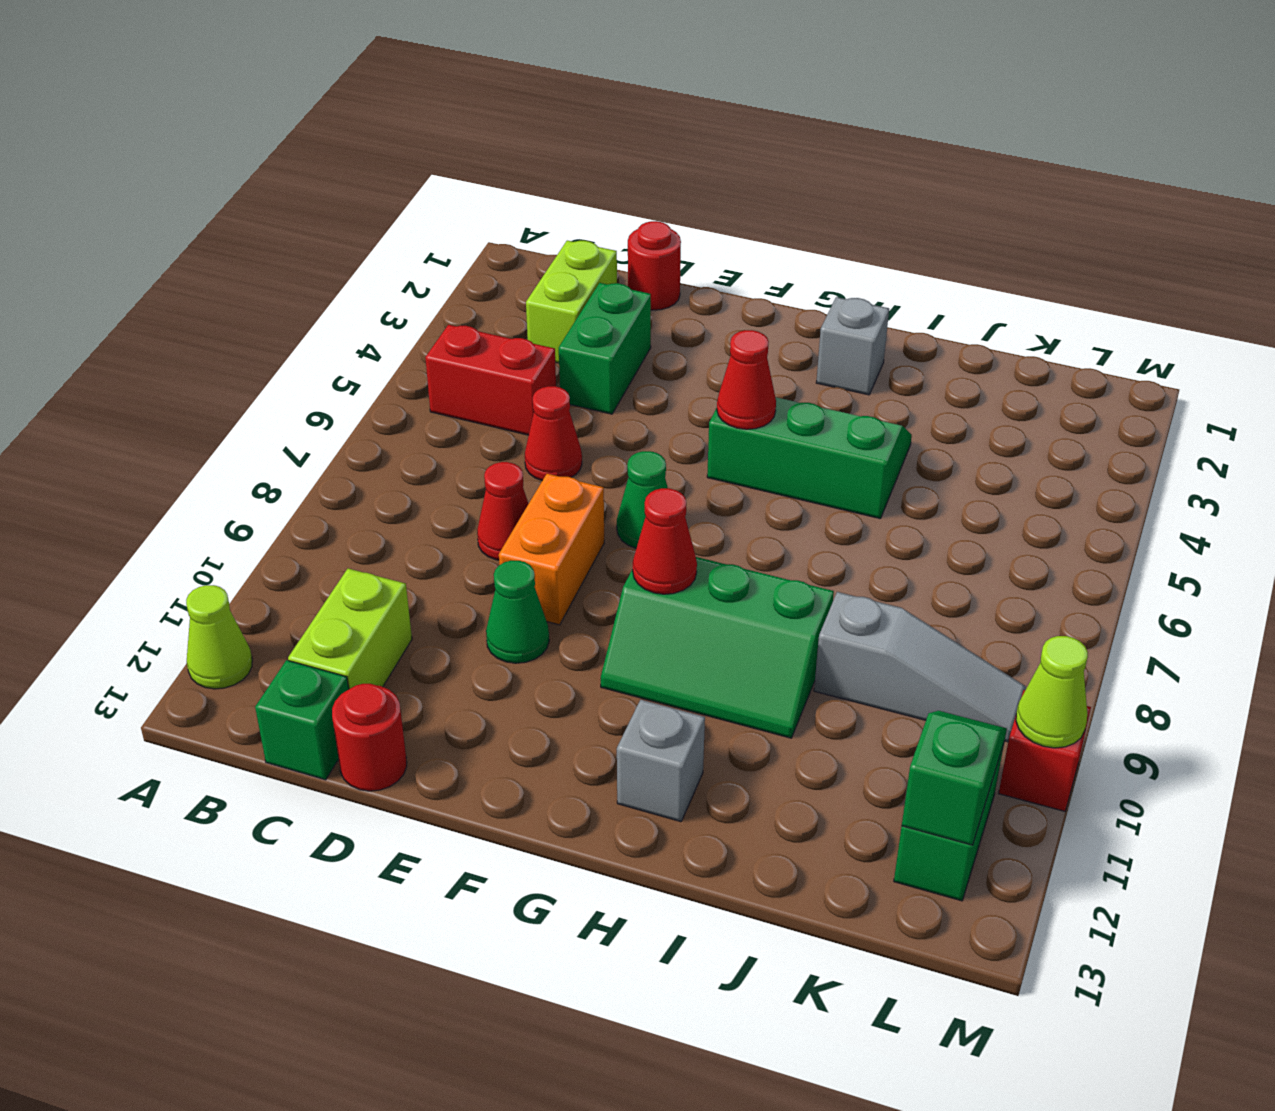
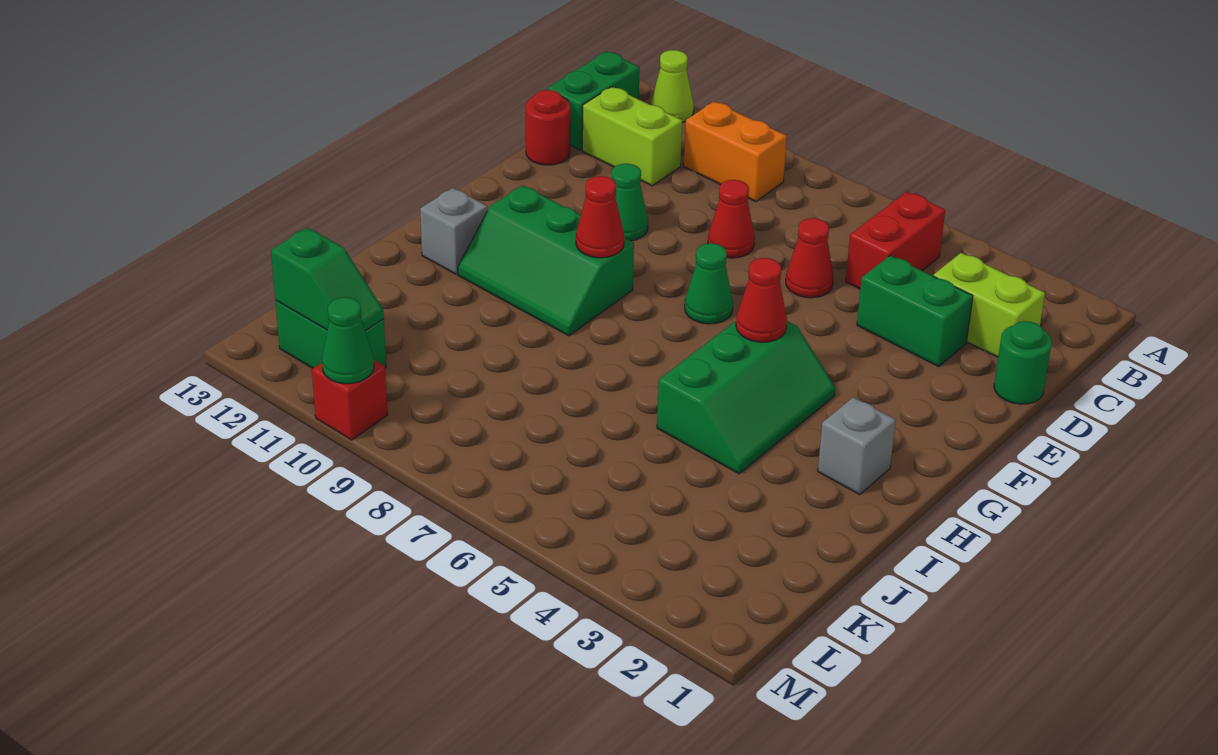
green brick C13 level 1 -> green brick B13:C13 level 1
red round brick D1 level 1 -> green round brick D1 level 1
orange brick E8:E9 level 1 -> orange brick B9:B10 level 1
green slope G9:I10 level 1 top 9 -> green slope G9:H11 level 1 top G
grey slope J9:L9 level 1 top J -> none
lime cone M10 level 2 -> green cone M10 level 2

